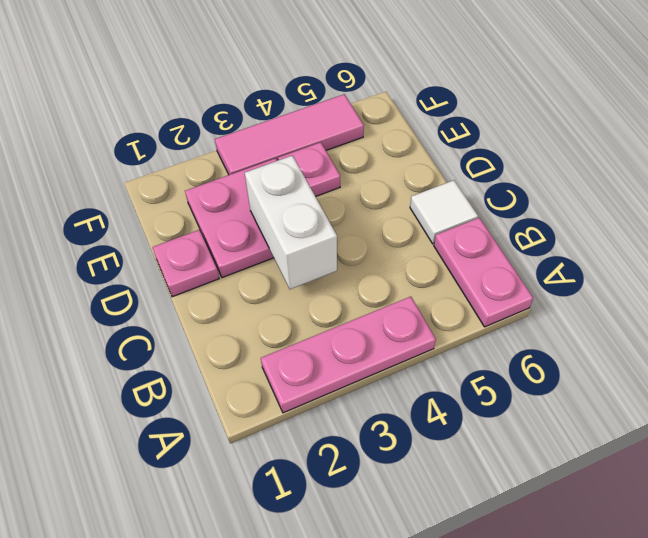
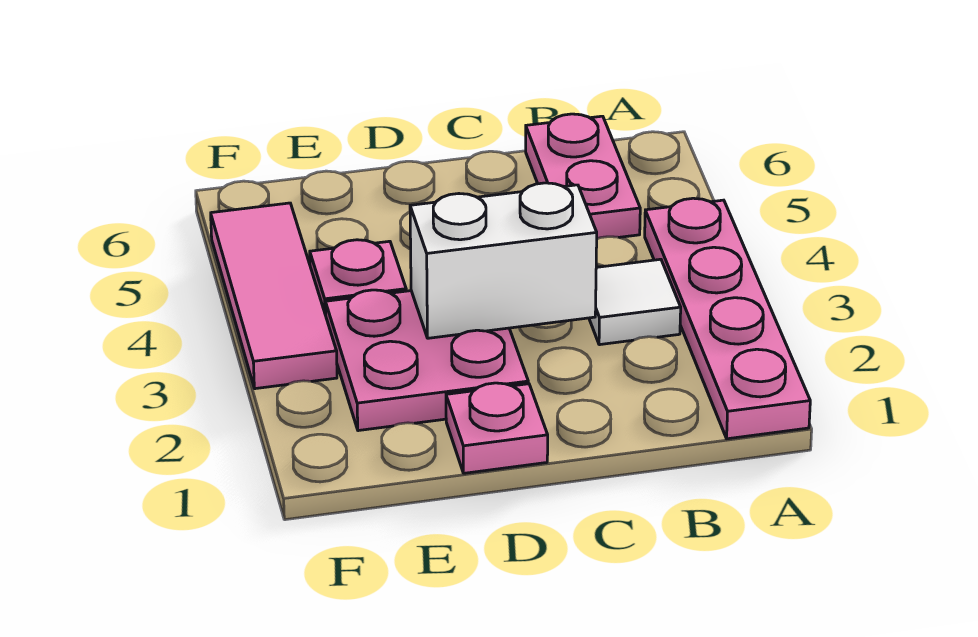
pink plate A2:A4 level 1 -> pink plate A1:A4 level 1
pink plate A6:B6 level 1 -> pink plate B5:B6 level 1
white tile C6 level 1 -> white tile B3 level 1

